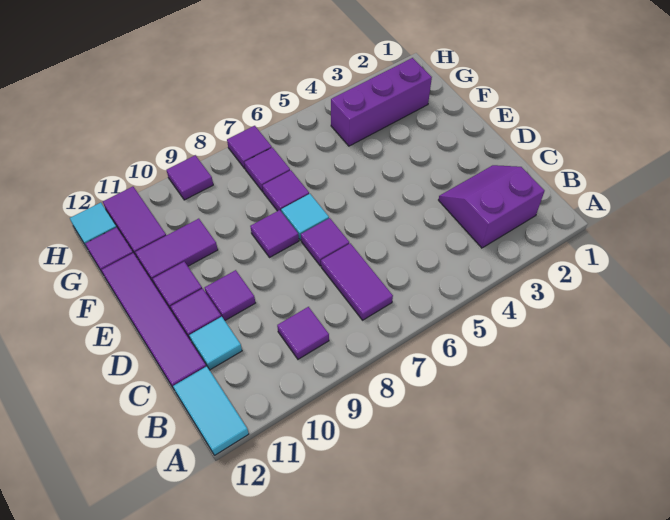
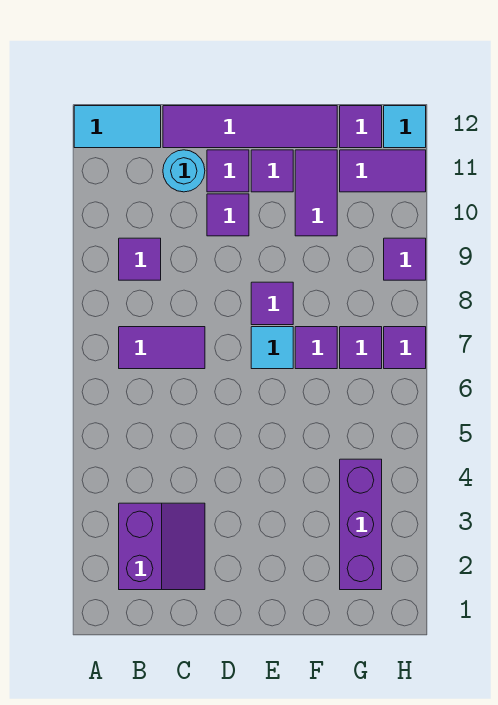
cyan tile C11 level 1 -> cyan round brick C11 level 1
purple tile D7 level 1 -> none

